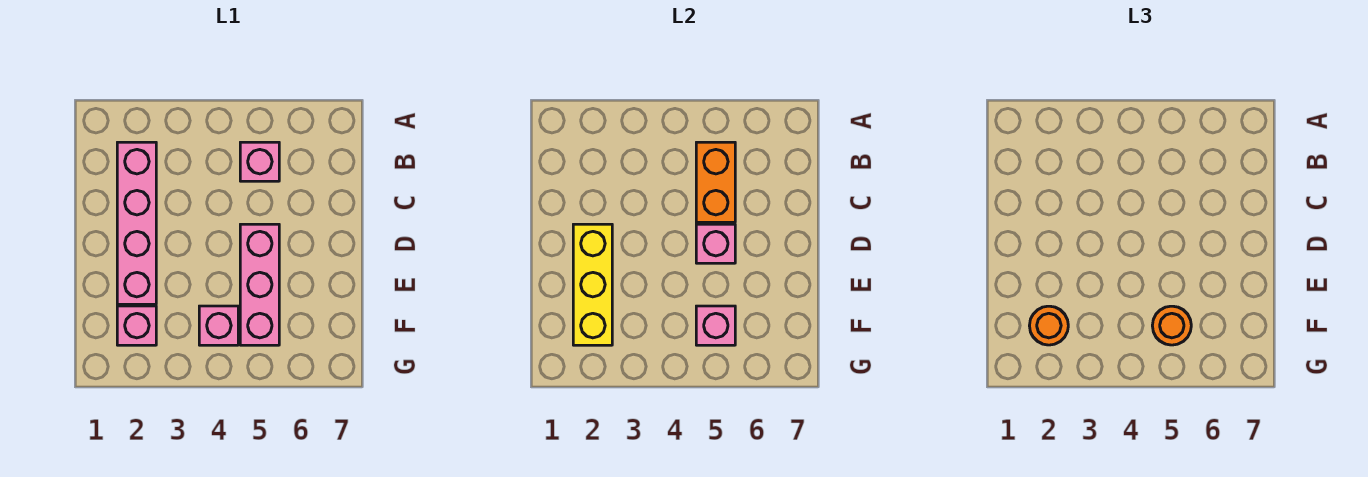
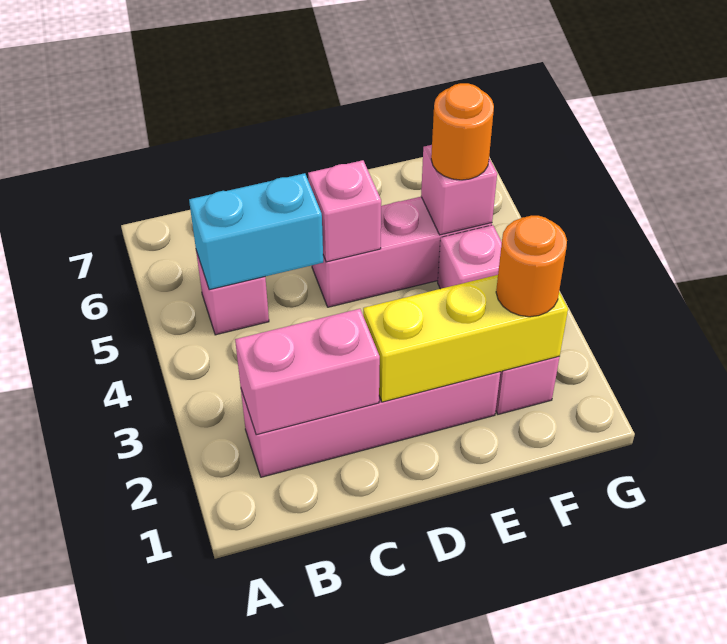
none -> pink brick B2:C2 level 2
orange brick B5:C5 level 2 -> cyan brick B5:C5 level 2

